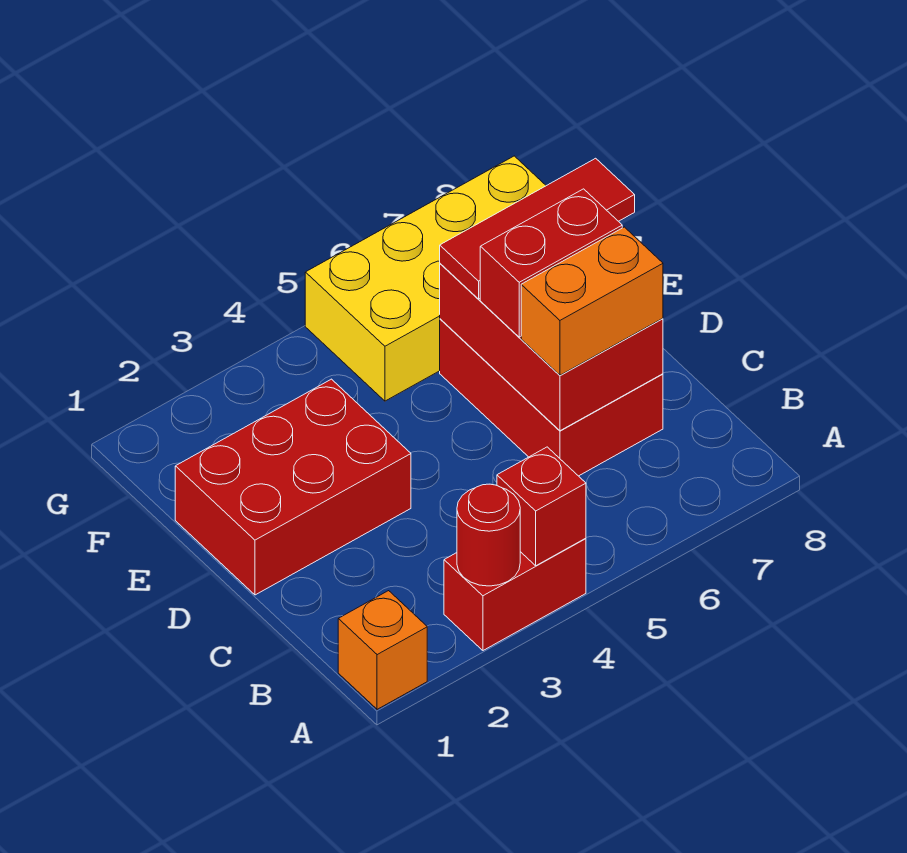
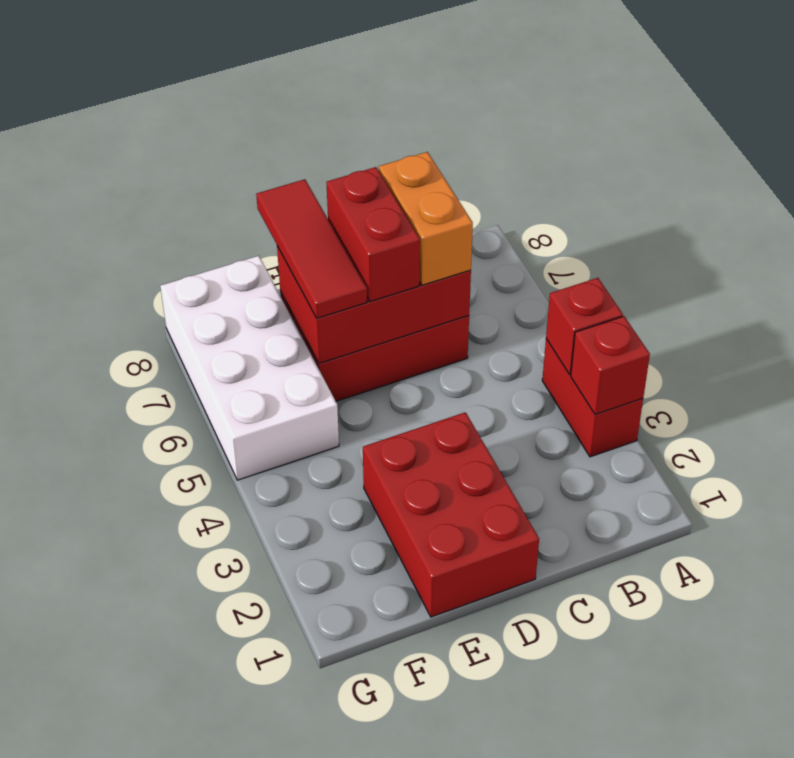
orange brick A1 level 1 -> none
red round brick A3 level 2 -> red brick A3 level 2
yellow brick F5:G8 level 1 -> white brick F5:G8 level 1

